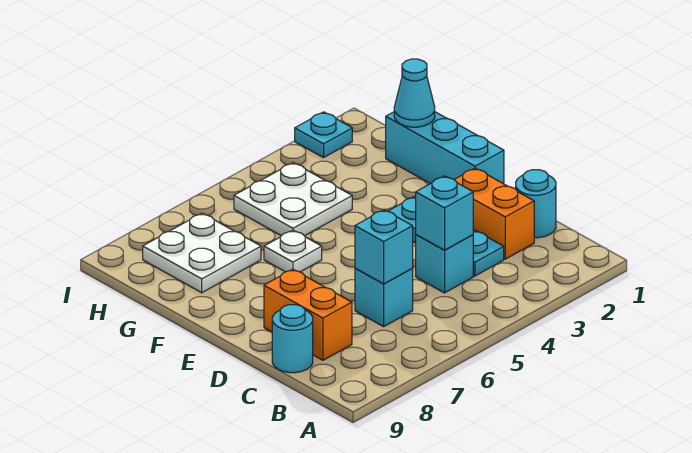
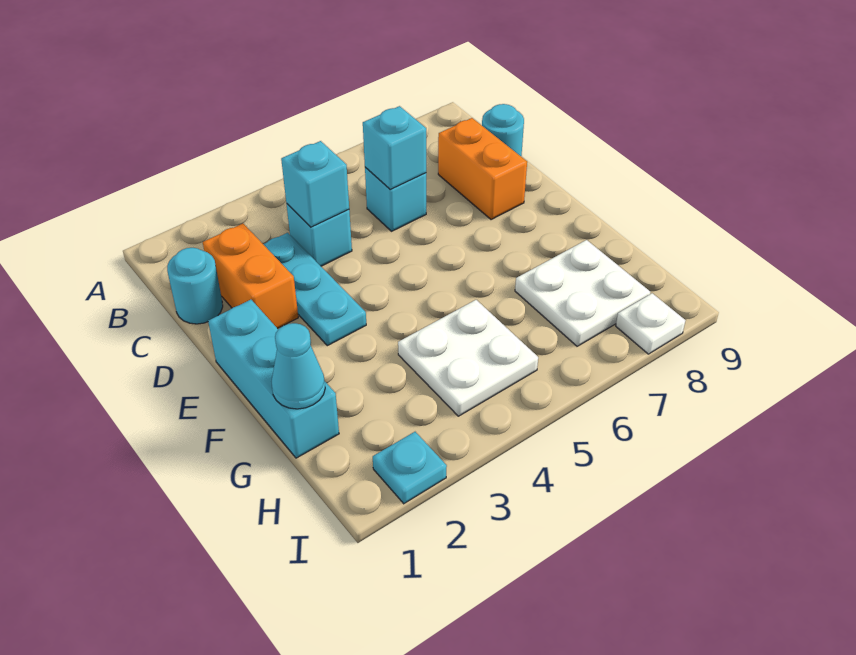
white plate F6 level 1 -> white plate I8 level 1

